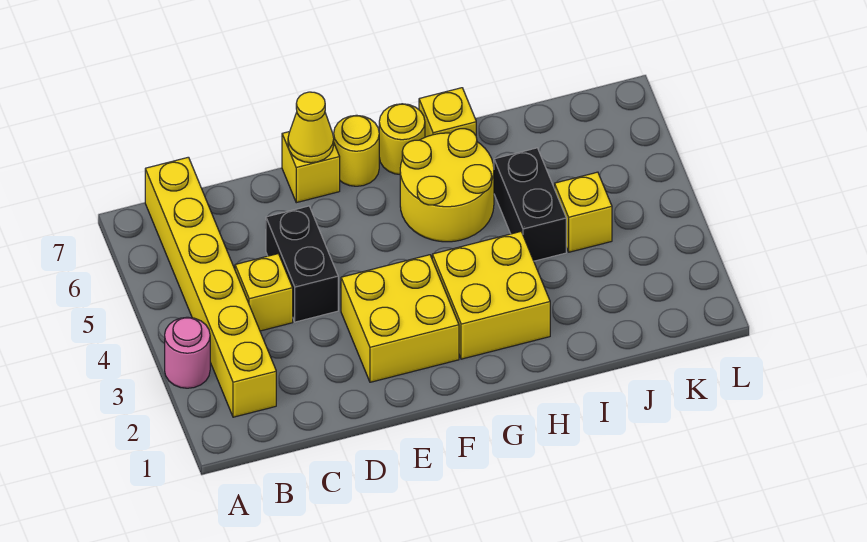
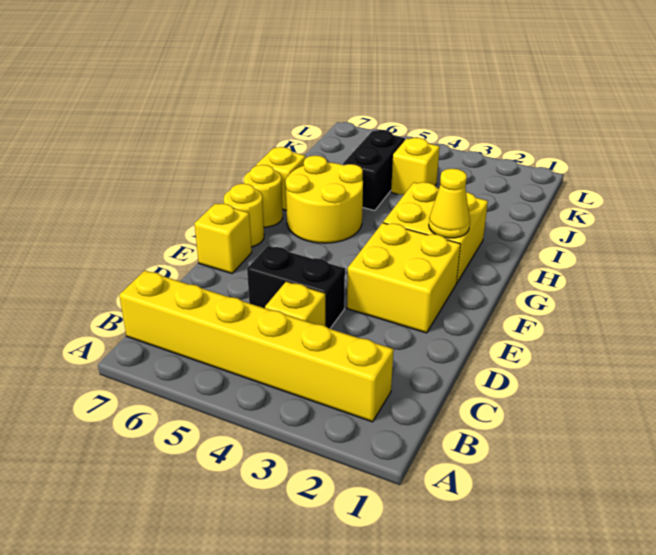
pink round brick A3 level 1 -> none
yellow cone E7 level 2 -> yellow cone G2 level 2
black brick I4:I5 level 1 -> black brick I5:J5 level 1

